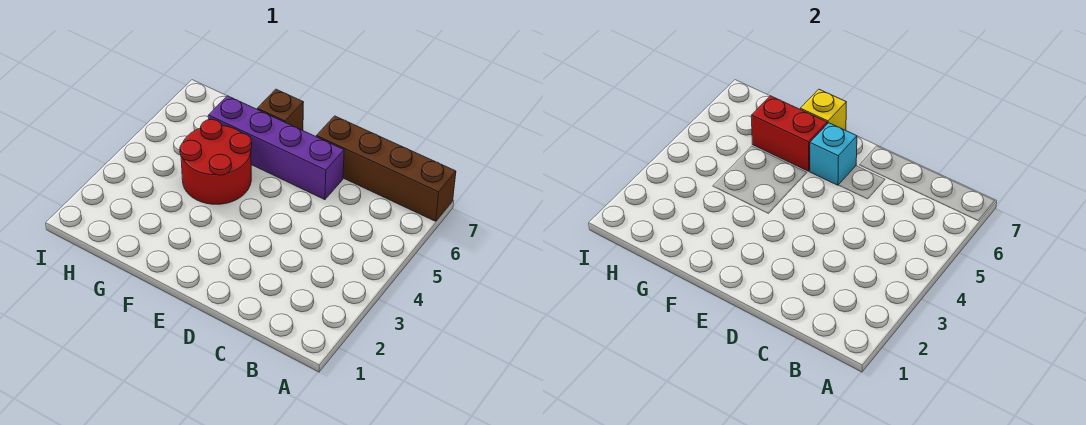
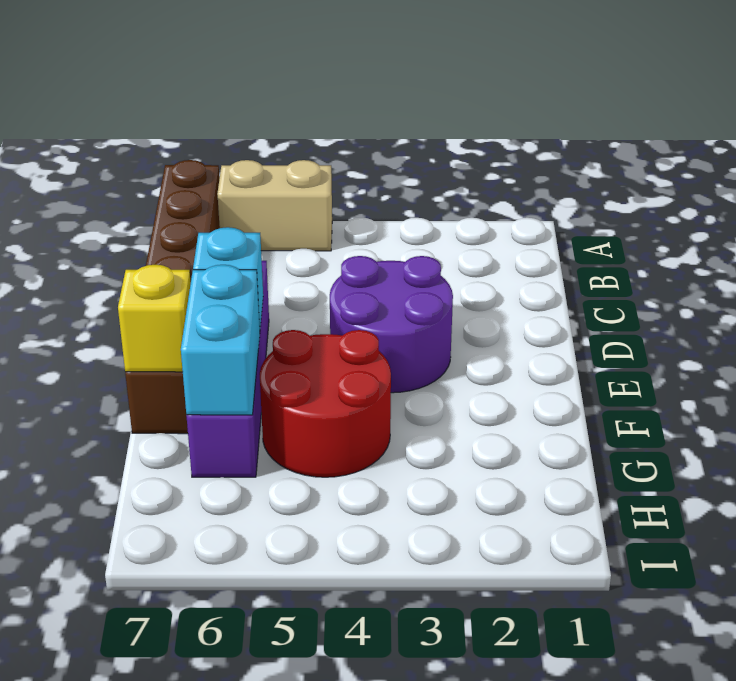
none -> tan brick A5:A6 level 1
none -> purple round brick D3:E4 level 1
red brick F6:G6 level 2 -> cyan brick F6:G6 level 2

